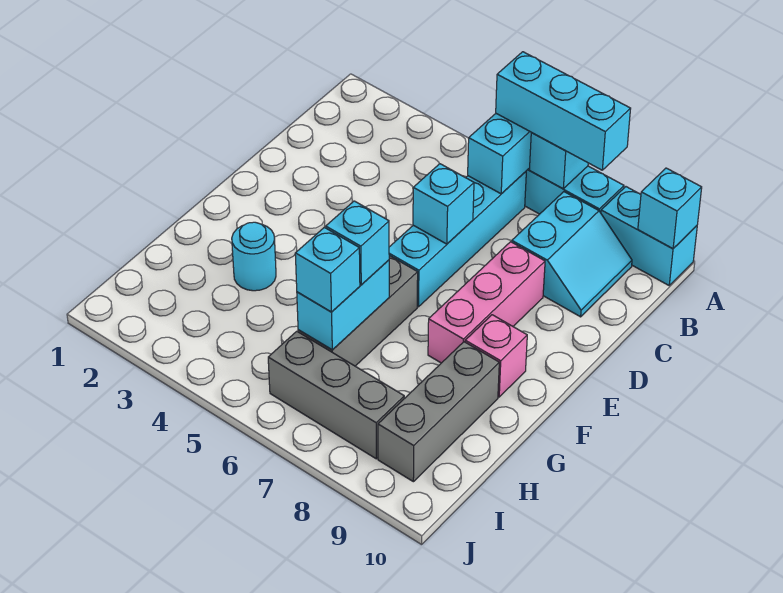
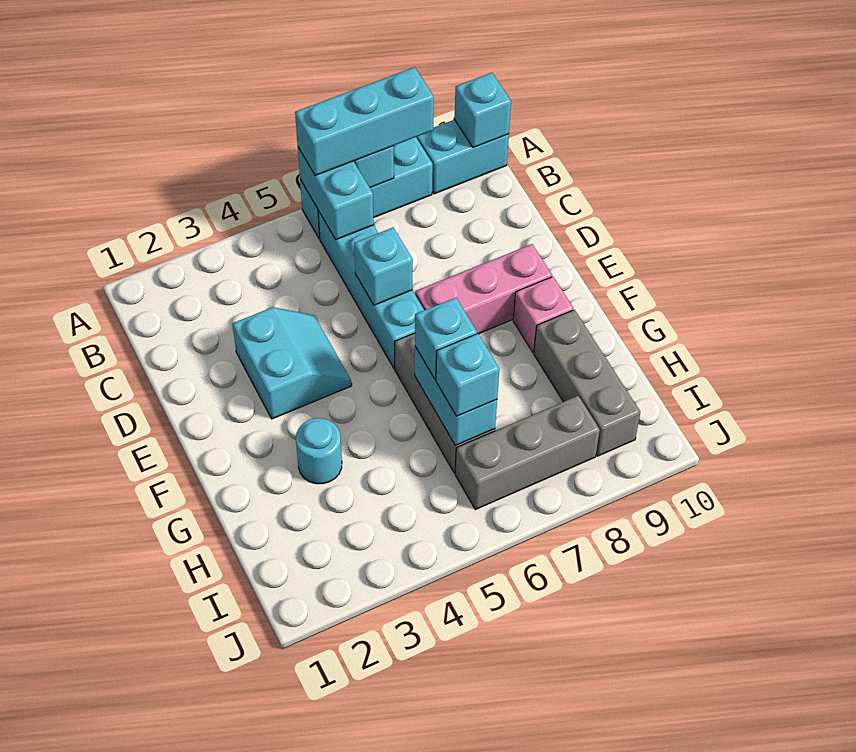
cyan slope B8:C9 level 1 top 8 -> cyan slope D3:E4 level 1 top 3
pink brick D8:F8 level 1 -> pink brick E7:E9 level 1

